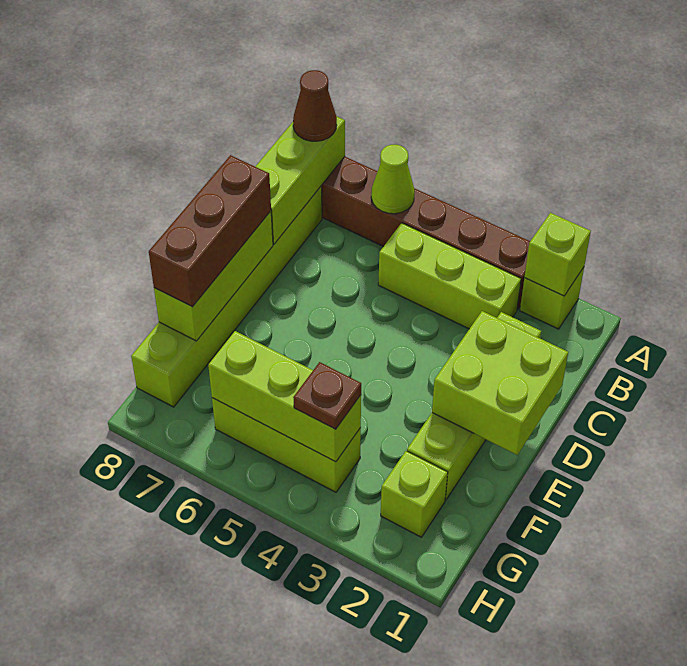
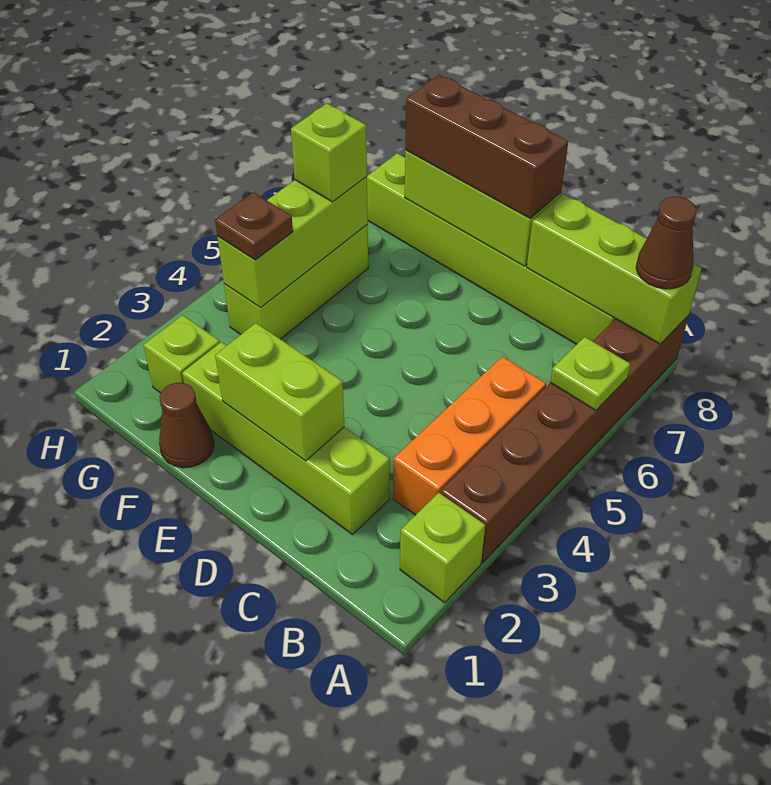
lime brick A2 level 2 -> lime brick G6 level 3
lime cone A6 level 2 -> lime plate A6 level 2
lime brick B3:B5 level 1 -> orange brick B3:B5 level 1
lime brick D1:E2 level 2 -> lime brick D2:E2 level 2
none -> brown cone F1 level 1

